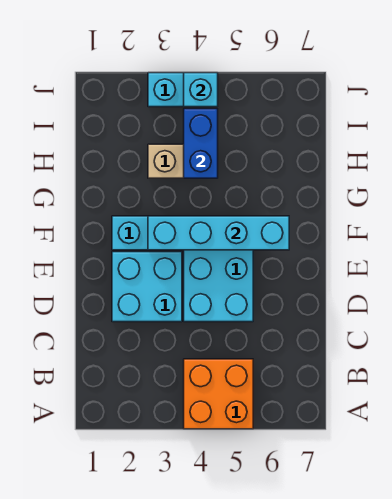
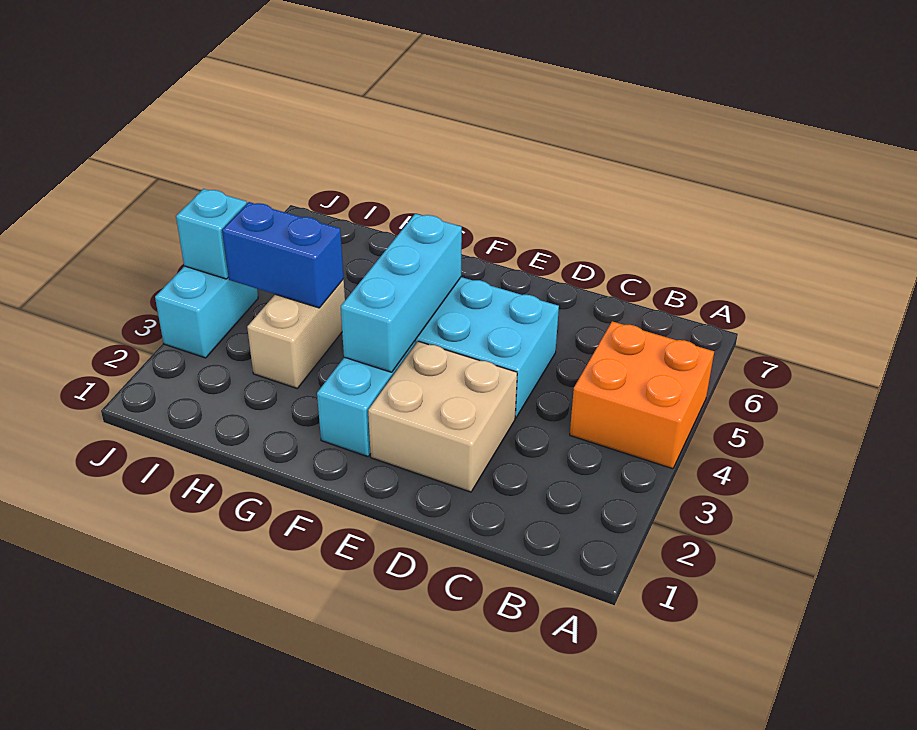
cyan brick D2:E3 level 1 -> tan brick D2:E3 level 1
cyan brick F3:F6 level 2 -> cyan brick F3:F5 level 2

